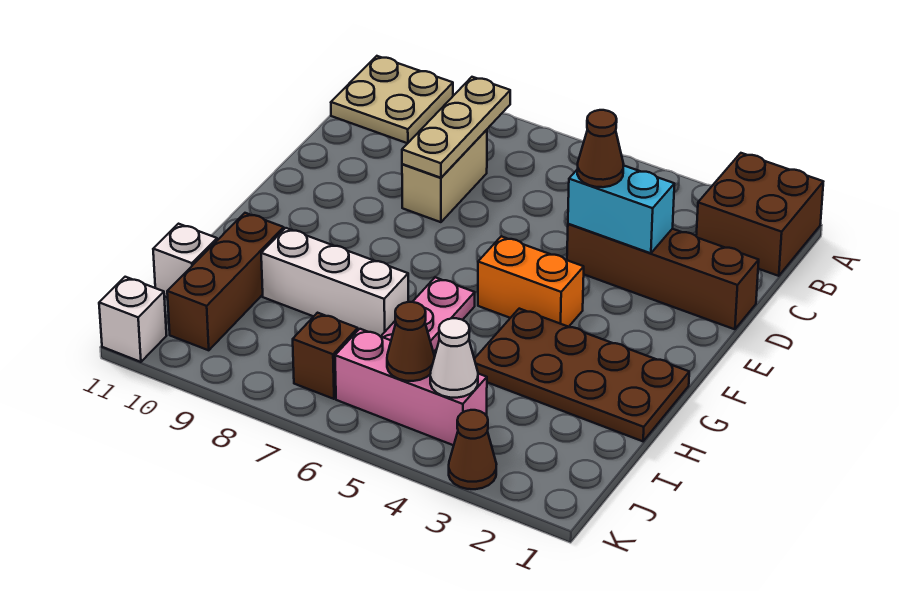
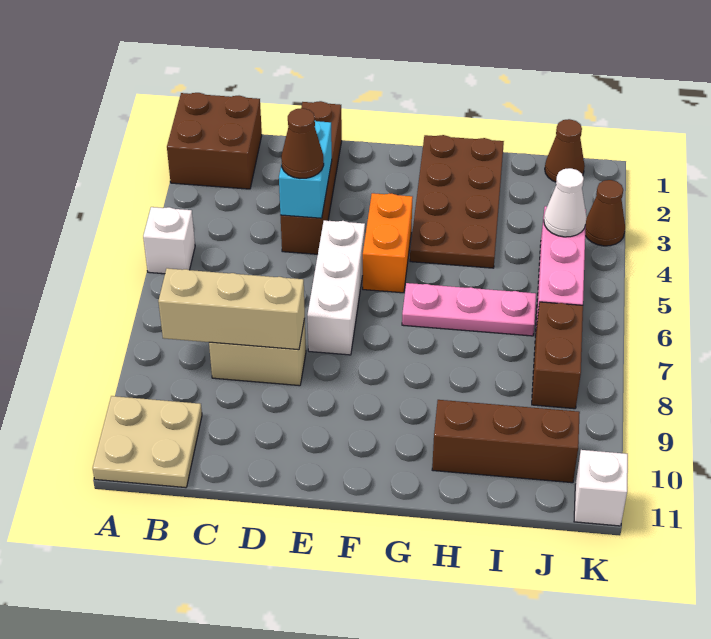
tan plate B8:D8 level 2 -> tan brick B8:D8 level 2
white brick H7:H9 level 1 -> white brick E5:E7 level 1
white brick I11 level 1 -> white brick A5 level 1
brown cone J5 level 2 -> brown cone J1 level 1
brown brick J7 level 1 -> brown brick J7:J8 level 1

